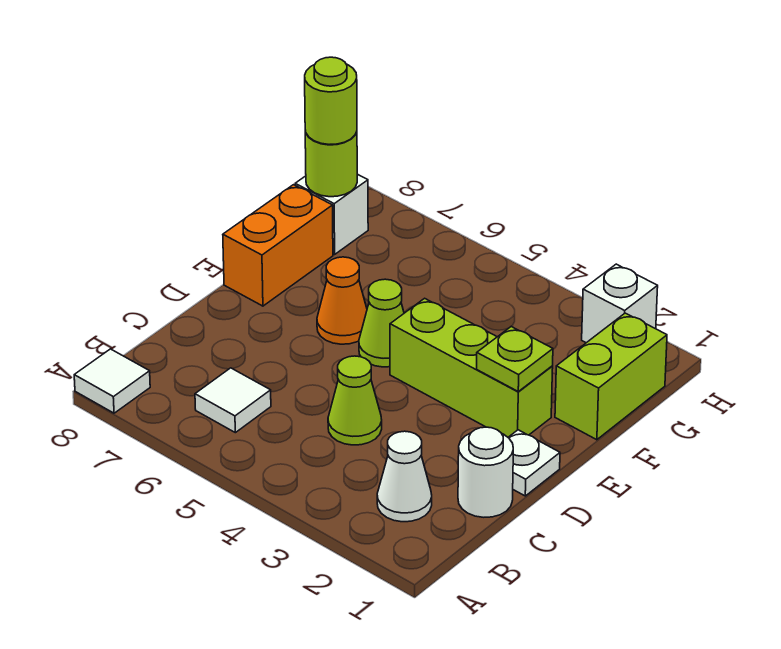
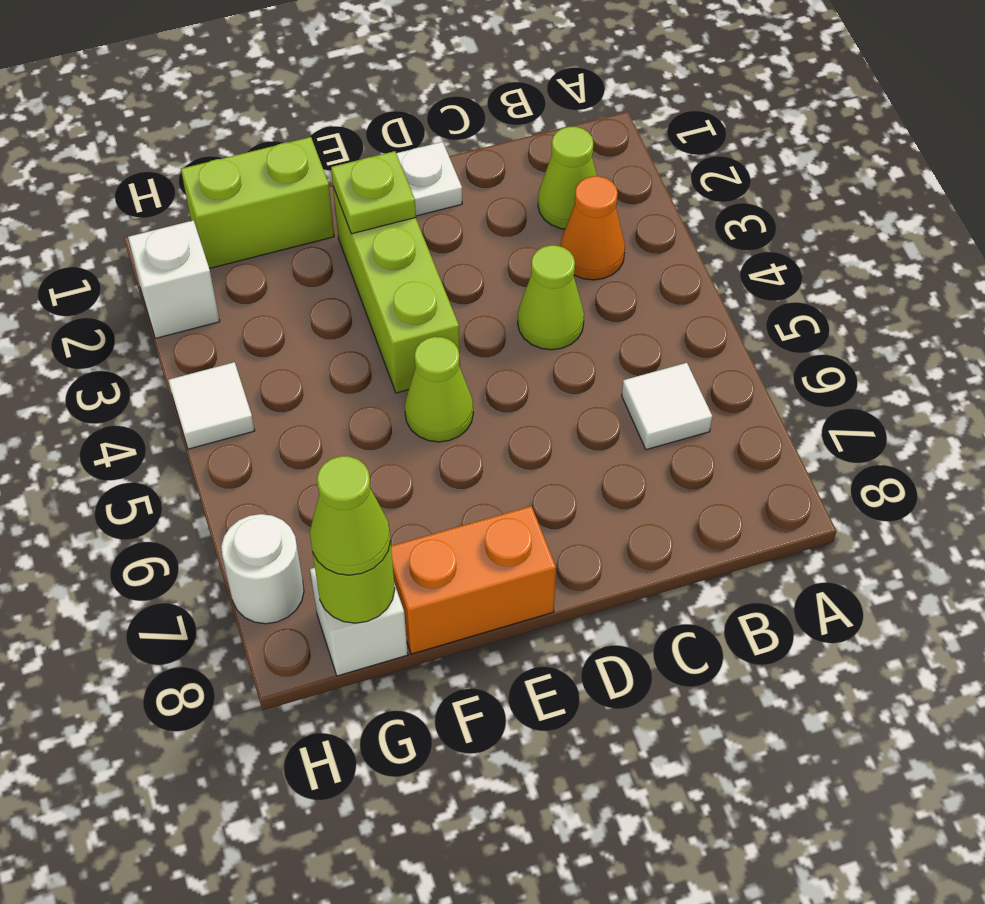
white tile A8 level 1 -> white tile H4 level 1
white cone B2 level 1 -> lime cone B2 level 1
white round brick C1 level 1 -> white round brick H7 level 1
orange cone E6 level 1 -> orange cone B3 level 1
lime round brick G8 level 3 -> lime cone G8 level 3

